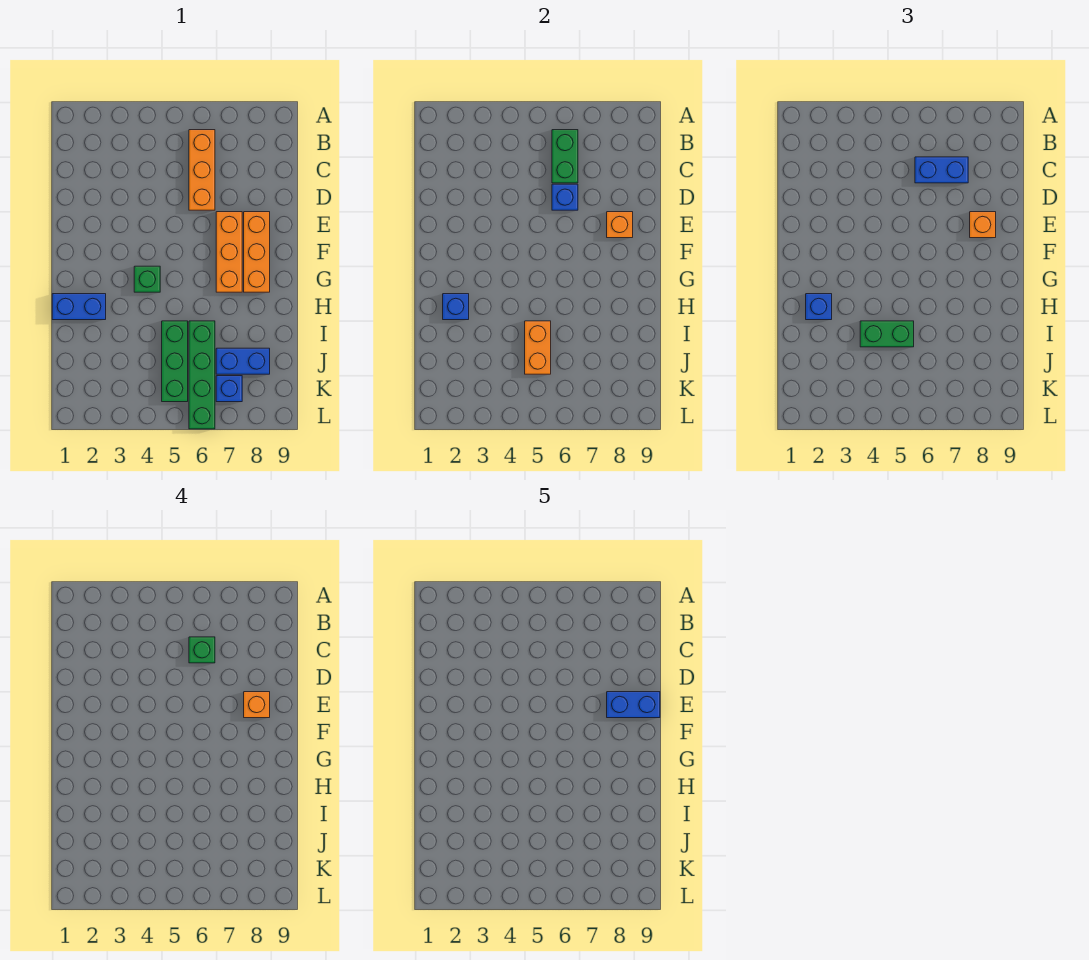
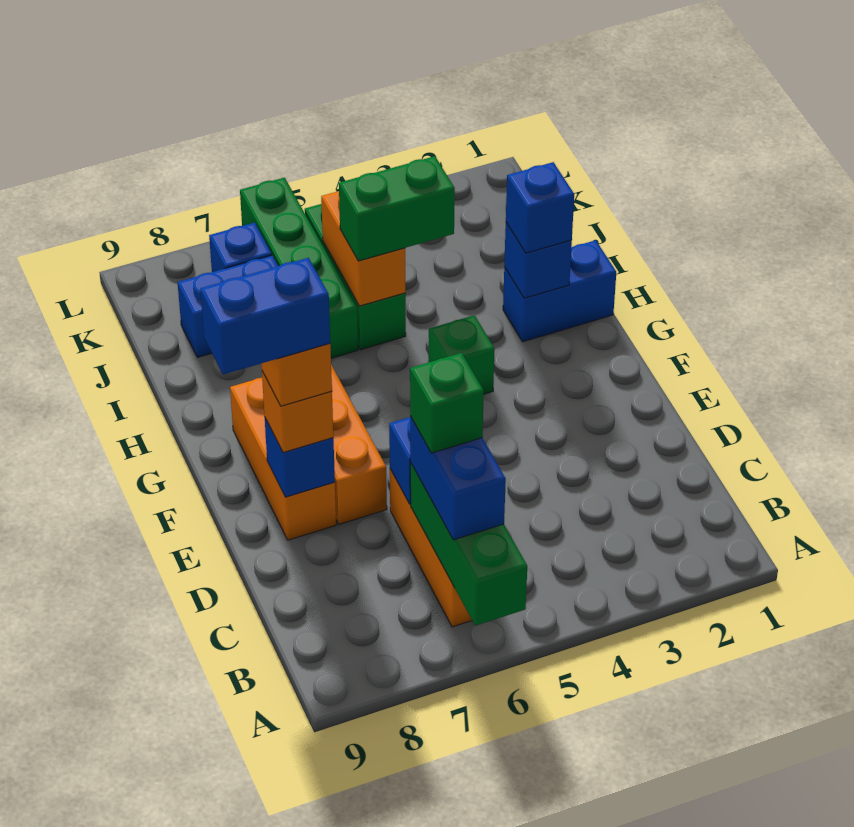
green brick B6:C6 level 2 -> green brick A6:C6 level 2
blue brick C6:C7 level 3 -> blue brick B6:C6 level 3
orange brick E8 level 2 -> blue brick E8 level 2

